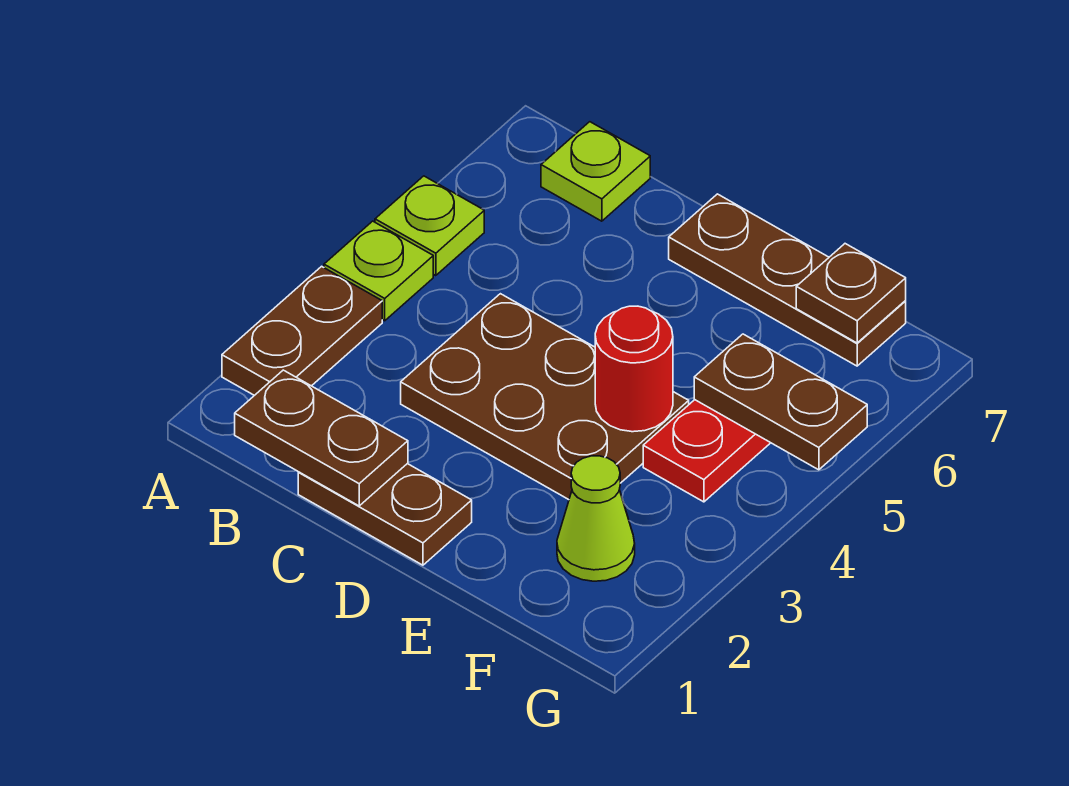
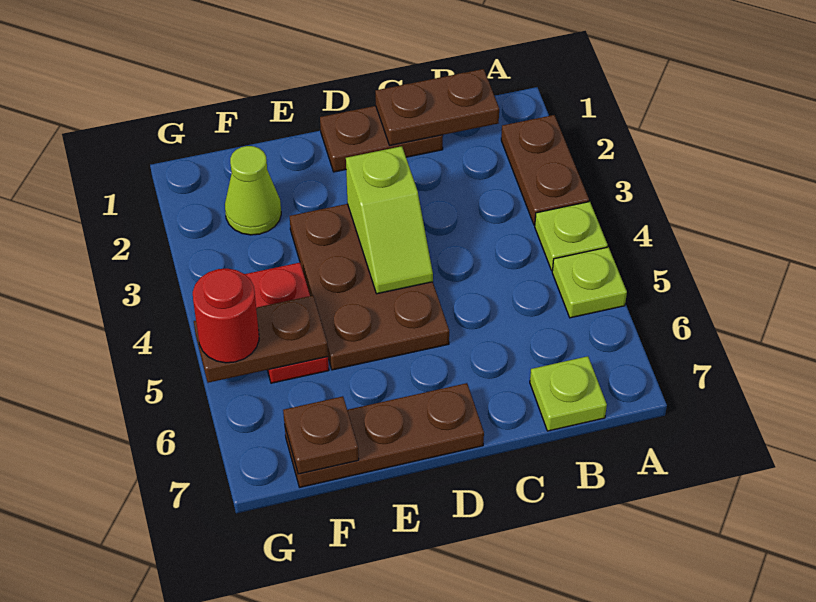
brown plate C3:E4 level 1 -> brown plate D3:E5 level 1
none -> lime slope D3:D4 level 2 top 3
red round brick E4 level 2 -> red round brick G5 level 3

